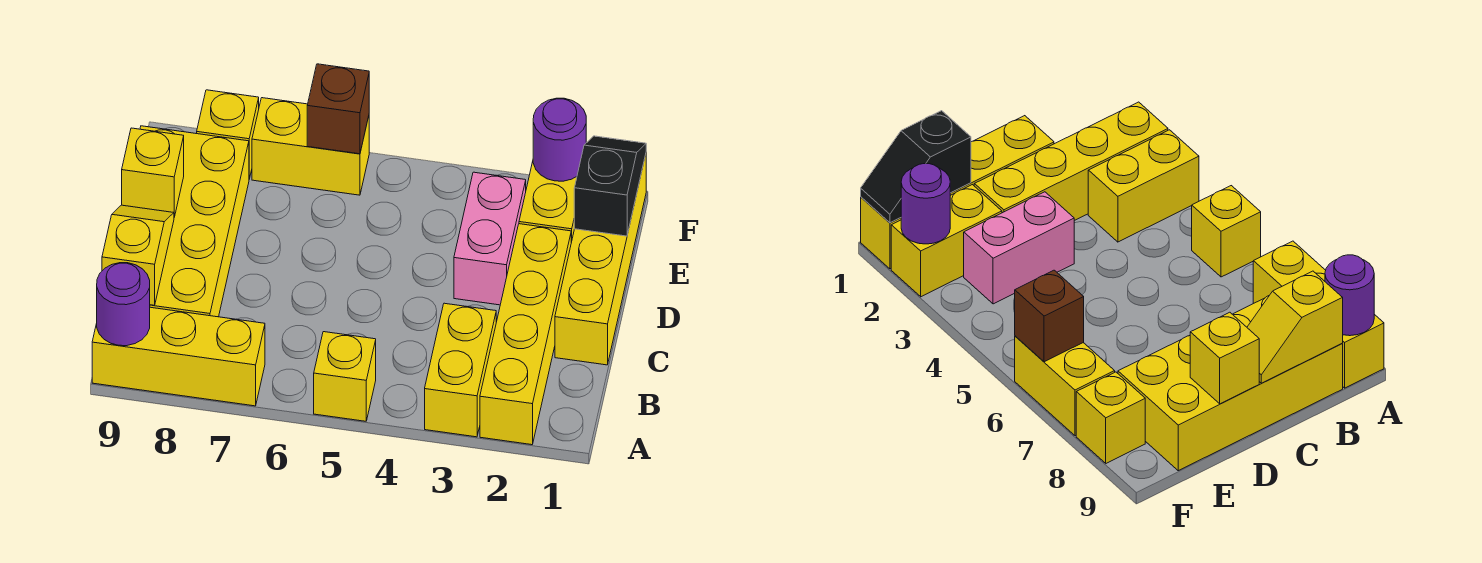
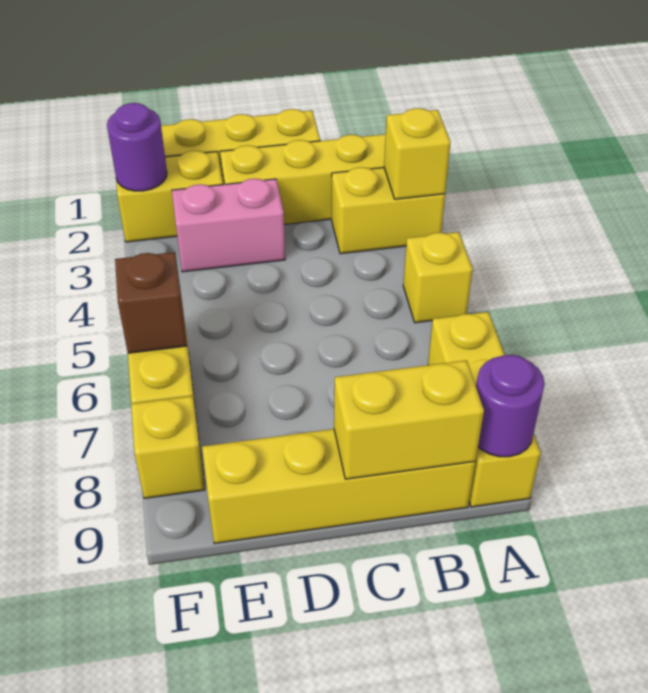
yellow brick B8:E9 level 1 -> yellow brick B9:E9 level 1
yellow slope B9:C9 level 2 top B -> yellow brick B9:C9 level 2
yellow brick D9 level 2 -> yellow brick A3 level 2
black slope E1:F1 level 2 top E -> none

